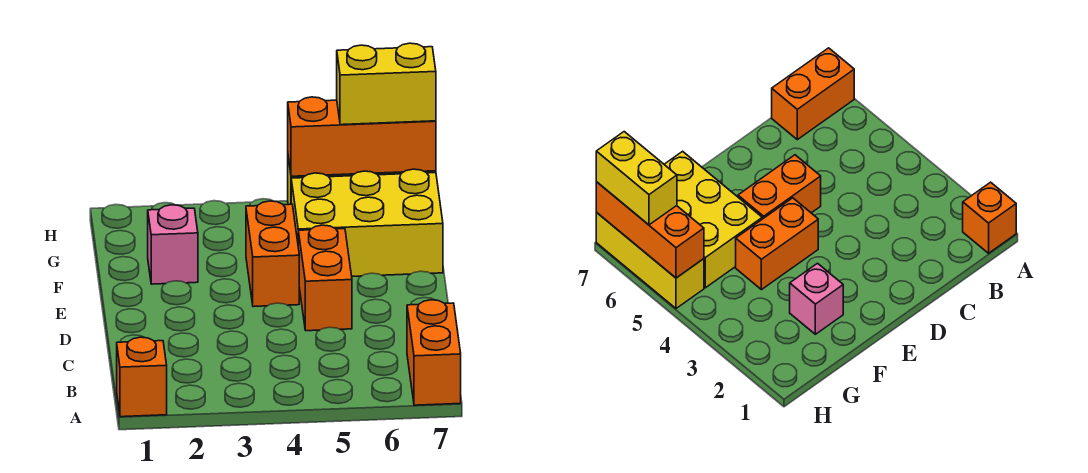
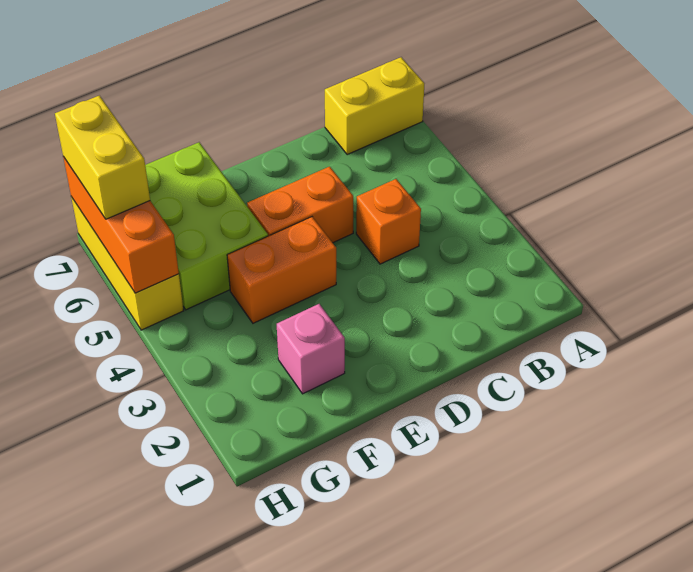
orange brick A1 level 1 -> orange brick C4 level 1
orange brick A7:B7 level 1 -> yellow brick A7:B7 level 1
yellow brick F5:G7 level 1 -> lime brick F5:G7 level 1

